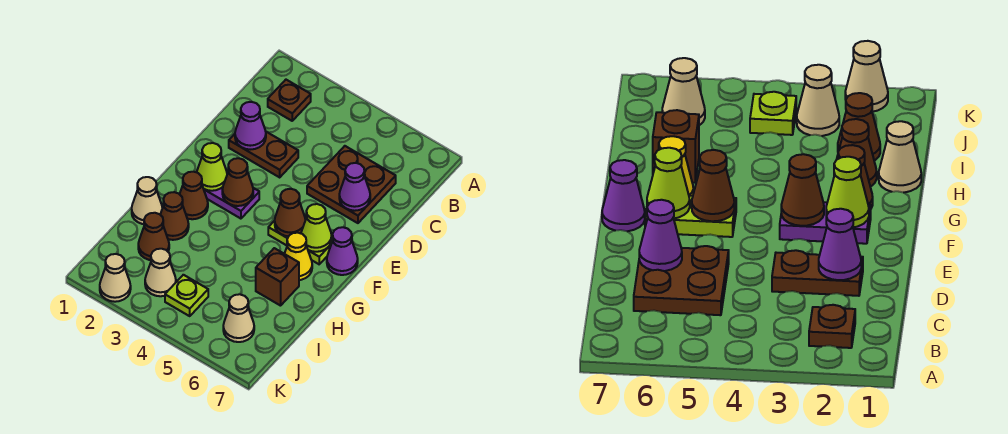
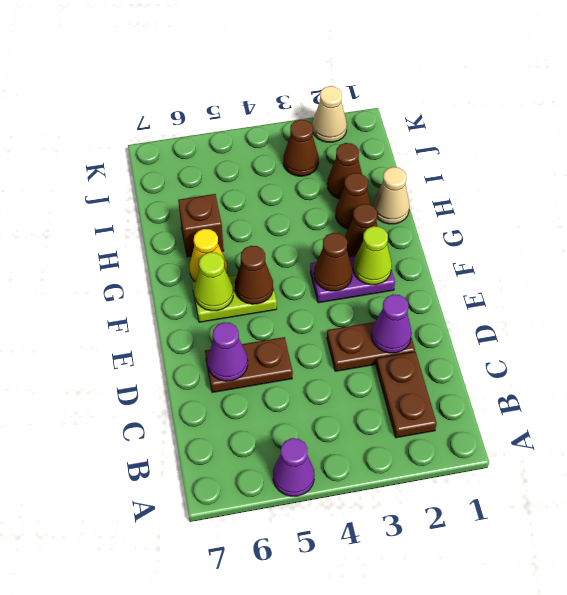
brown plate B2 level 1 -> brown plate B2:C2 level 1
brown plate C5:D6 level 1 -> brown plate D5:D6 level 1
purple cone F7 level 1 -> purple cone A5 level 1
tan cone J3 level 1 -> brown cone J3 level 1
lime plate J4 level 1 -> none
tan cone J6 level 1 -> none

